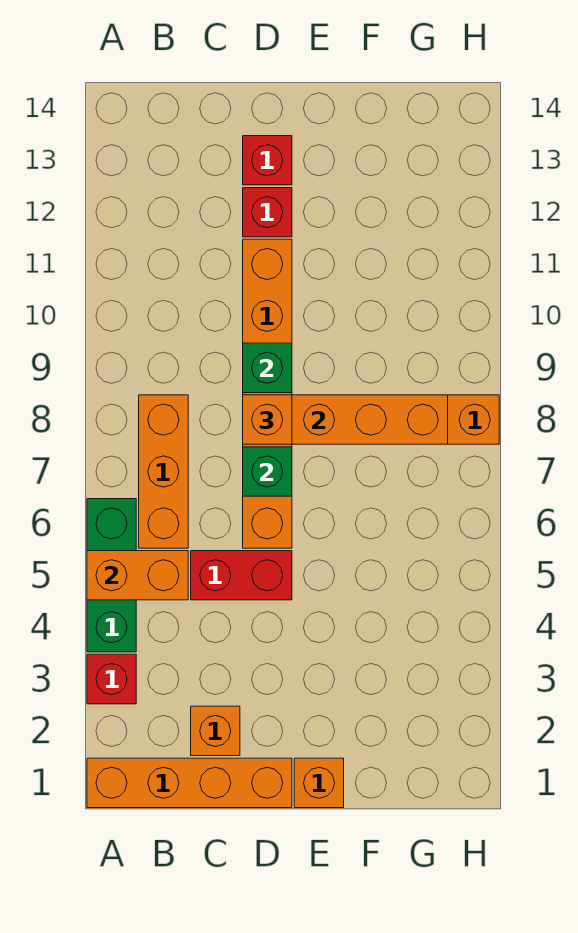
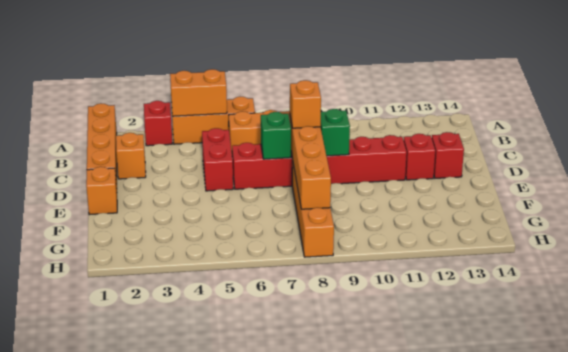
green brick A4:A6 level 1 -> orange brick A4:A6 level 1
orange brick A5:B5 level 2 -> orange brick A4:A5 level 2
orange brick D6:D11 level 1 -> red brick D6:D11 level 1

